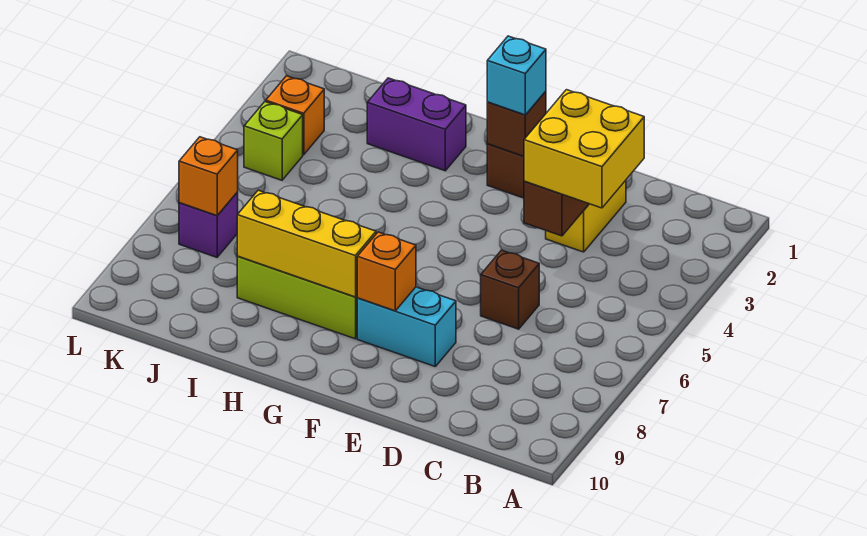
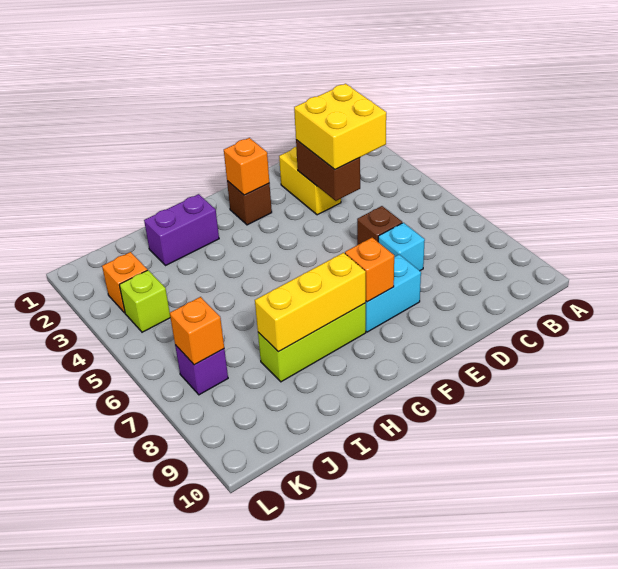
brown brick F2 level 2 -> orange brick F2 level 2
cyan brick F2 level 3 -> cyan brick D7 level 1

